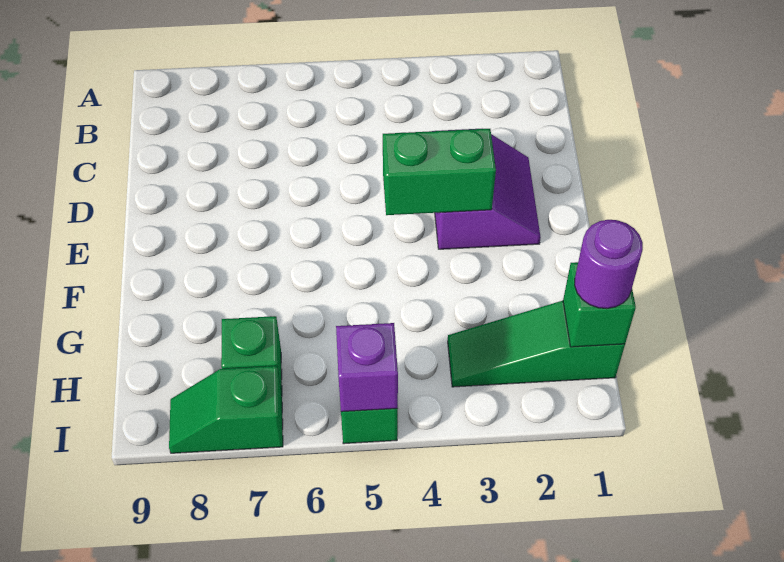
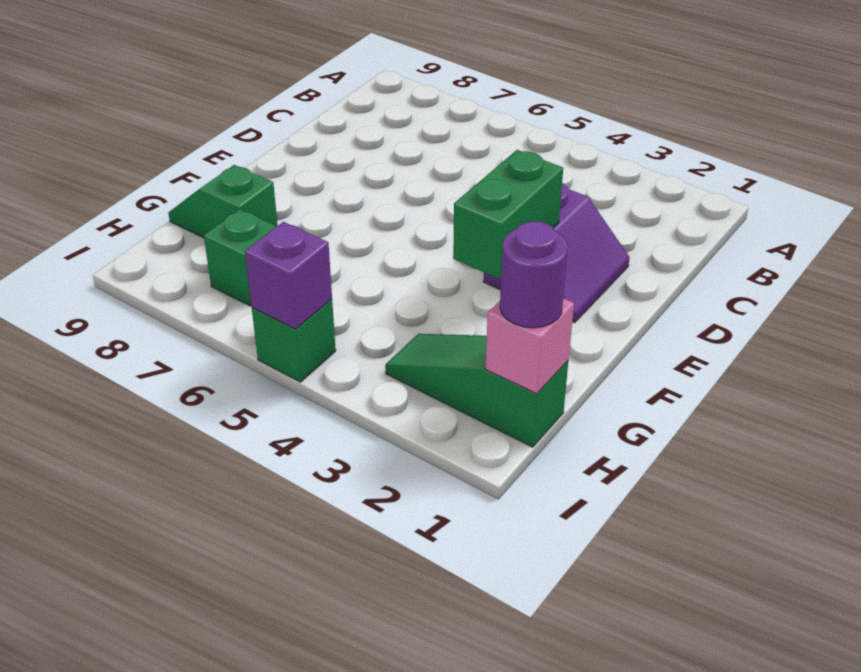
green brick E3:E4 level 2 -> green brick E3:F3 level 2
green brick H1 level 2 -> pink brick H1 level 2
green slope I7:I8 level 1 top 7 -> green slope G8:G9 level 1 top 8

